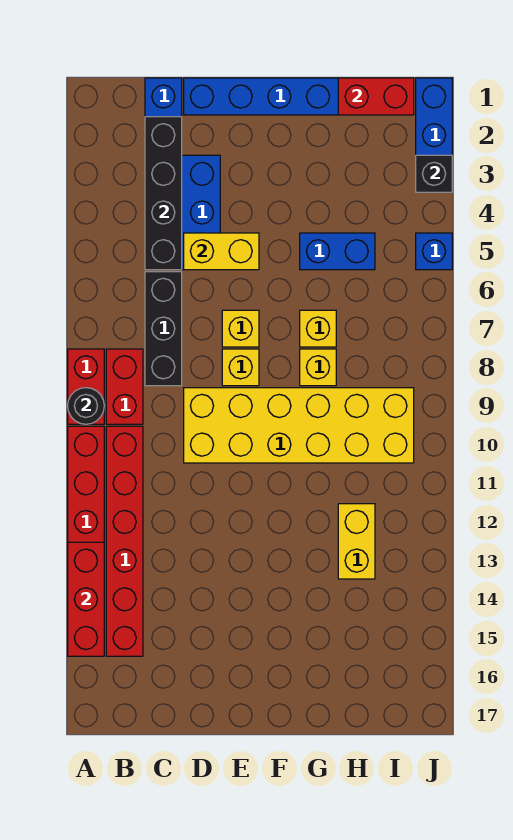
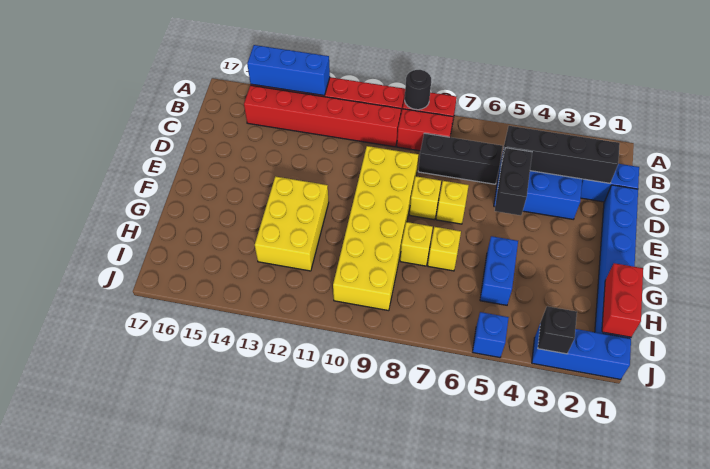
red brick A13:A15 level 2 -> blue brick A13:A15 level 2
yellow brick D5:E5 level 2 -> black brick D5:E5 level 2
yellow brick H12:H13 level 1 -> yellow brick F12:H13 level 1

